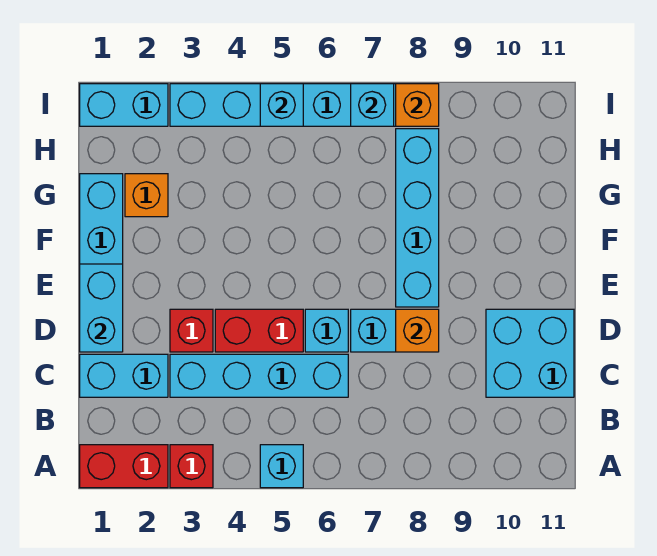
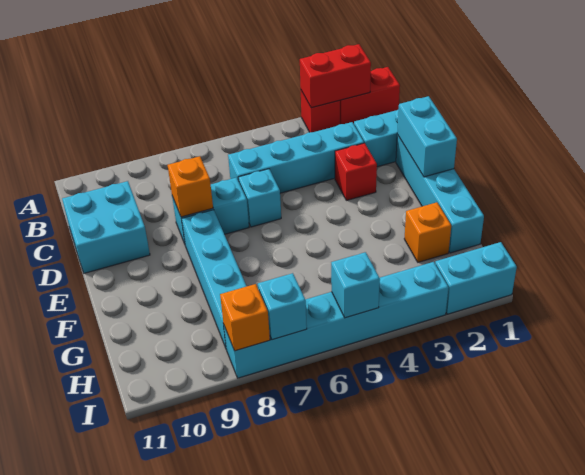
cyan brick A5 level 1 -> none
red brick D4:D5 level 1 -> red brick A2:A3 level 2

